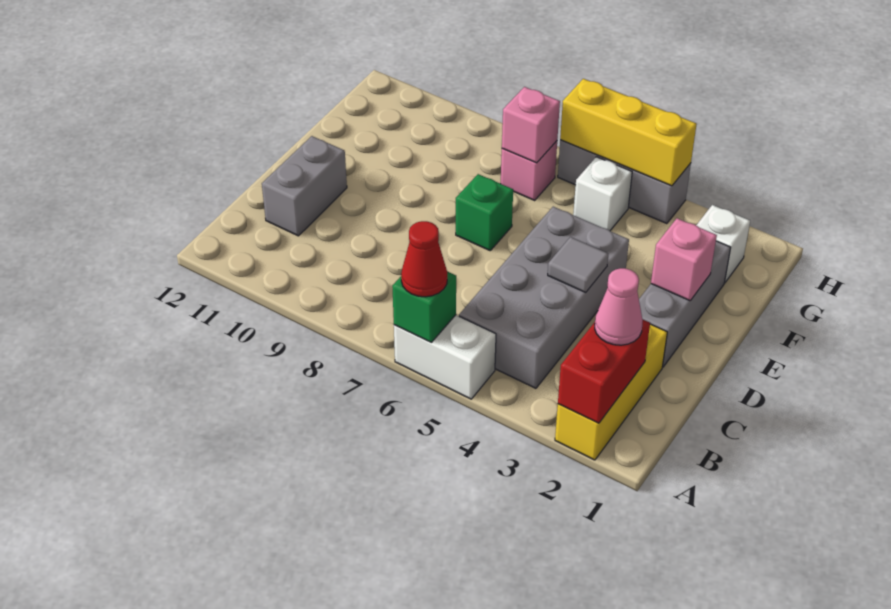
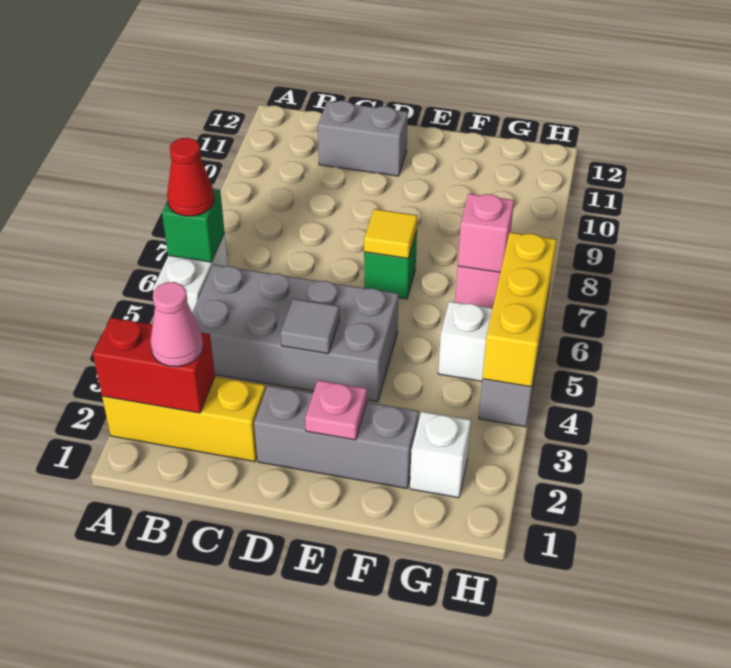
pink brick E2 level 2 -> pink plate E2 level 2
none -> yellow tile E7 level 2

